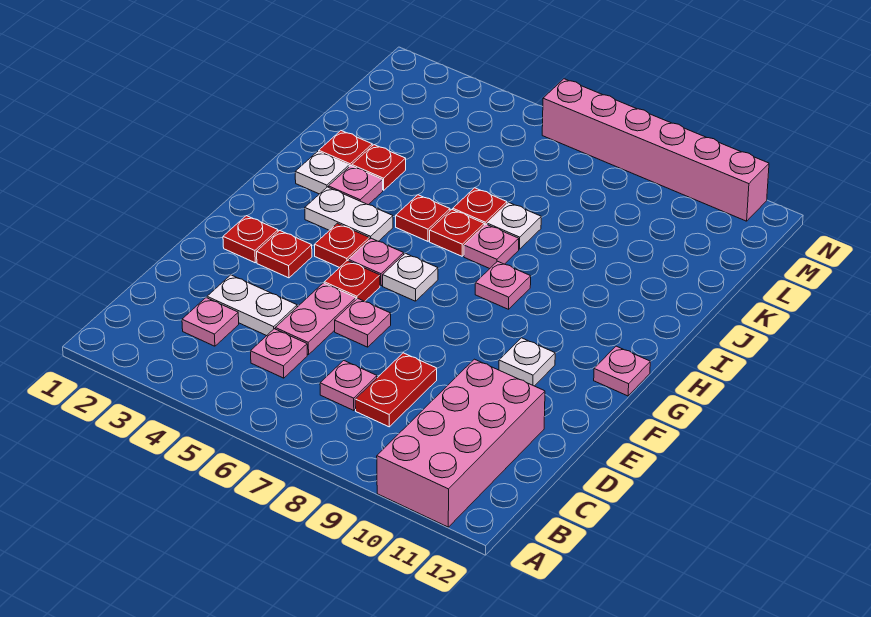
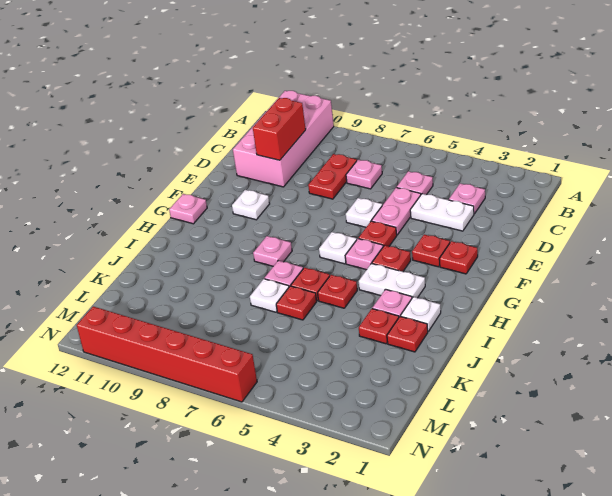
none -> red brick C10:D10 level 2
pink plate E6 level 1 -> white plate E6 level 1
pink brick N6:N11 level 1 -> red brick N6:N11 level 1

